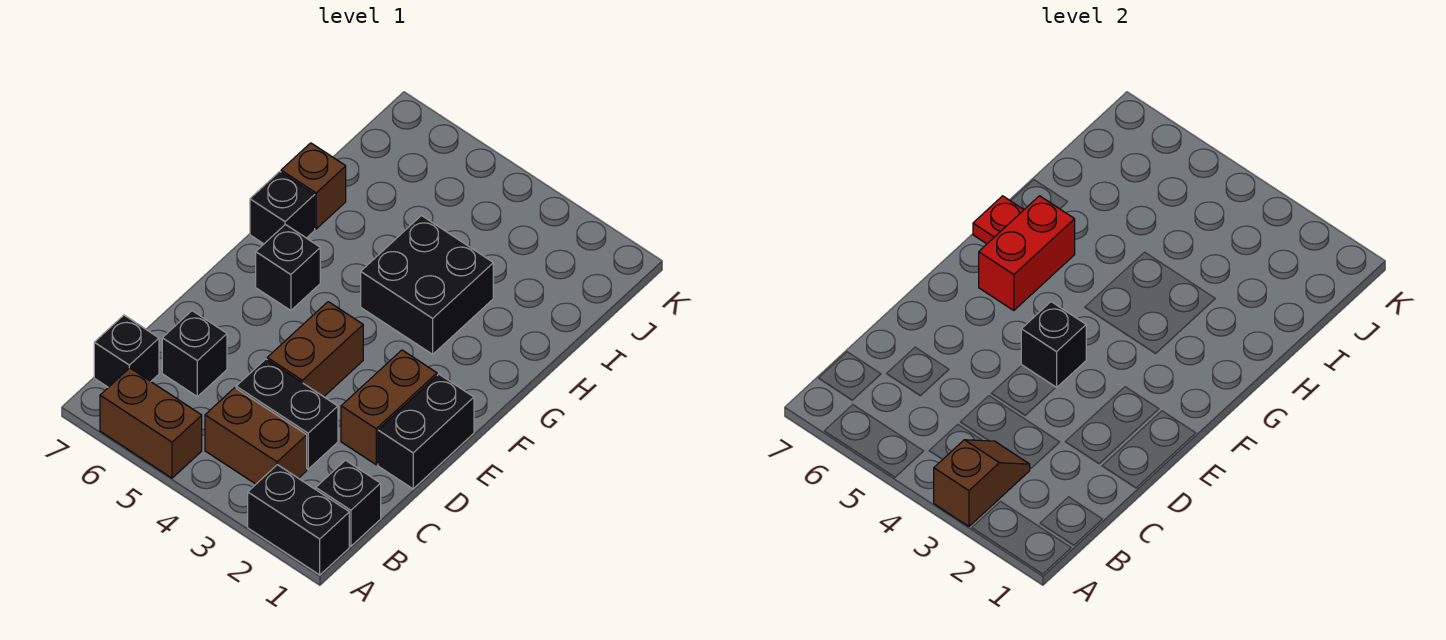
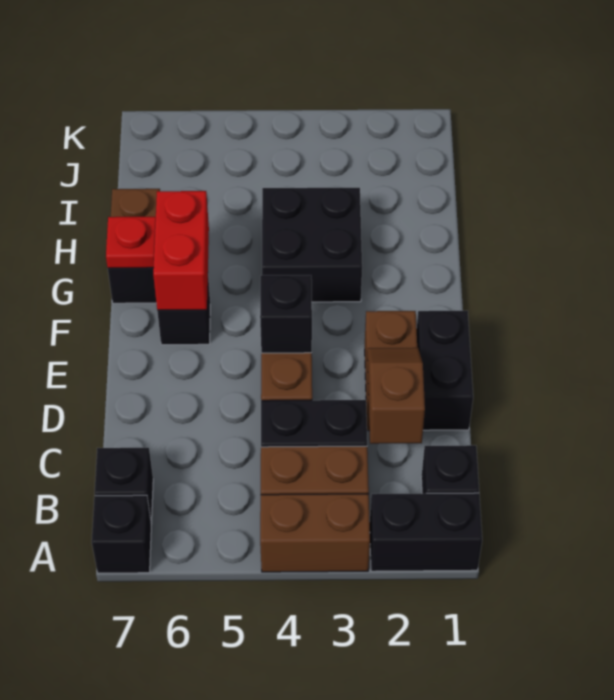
brown slope A3:B3 level 2 top A -> brown slope C2:D2 level 2 top C
brown brick A5:A6 level 1 -> brown brick A3:A4 level 1
black brick C6 level 1 -> black brick A7 level 1

